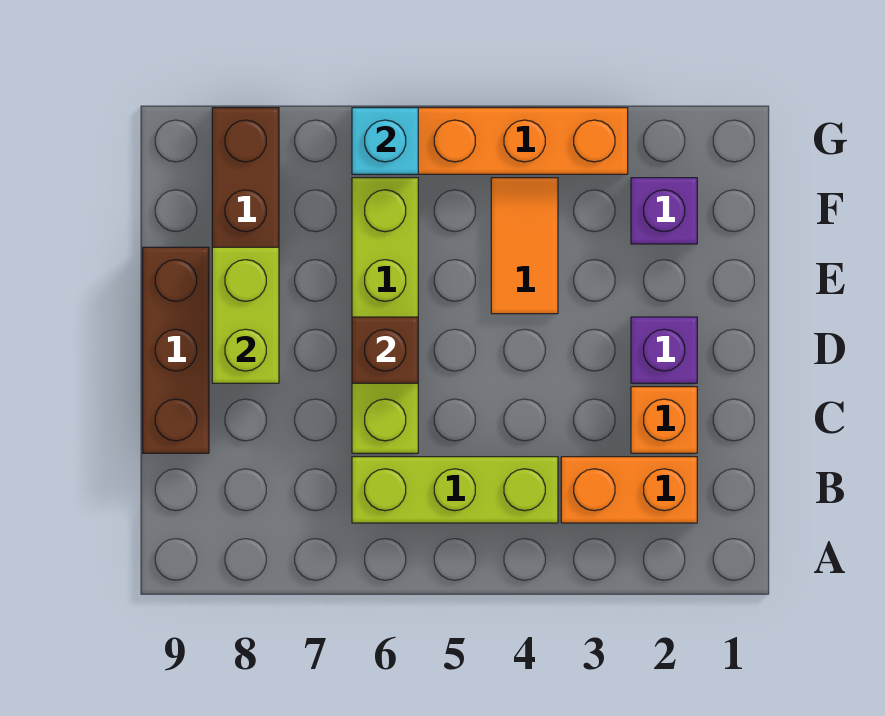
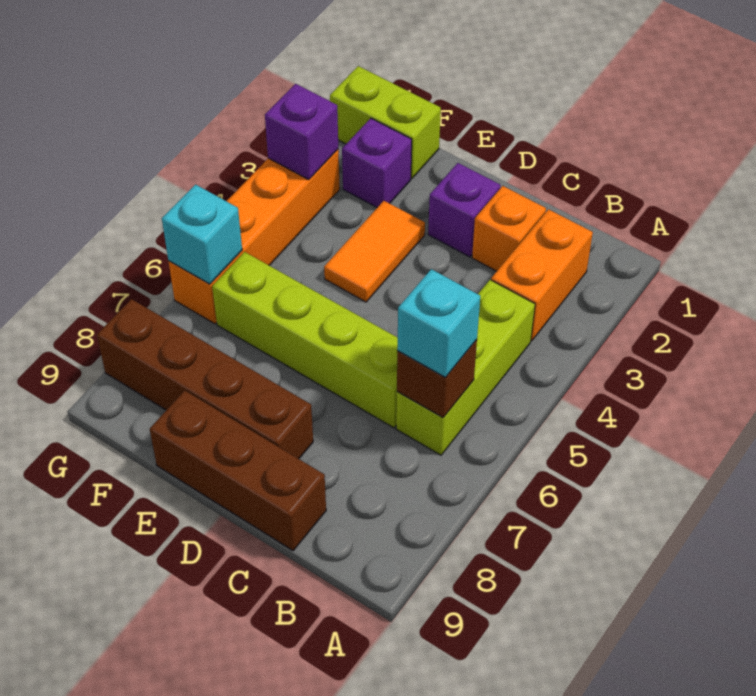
none -> cyan brick B6 level 3
brown brick D6 level 2 -> brown brick B6 level 2
lime brick D8:E8 level 2 -> lime brick F1:G1 level 1
orange tile E4:F4 level 1 -> orange tile E3:E4 level 1
none -> purple brick G3 level 2

